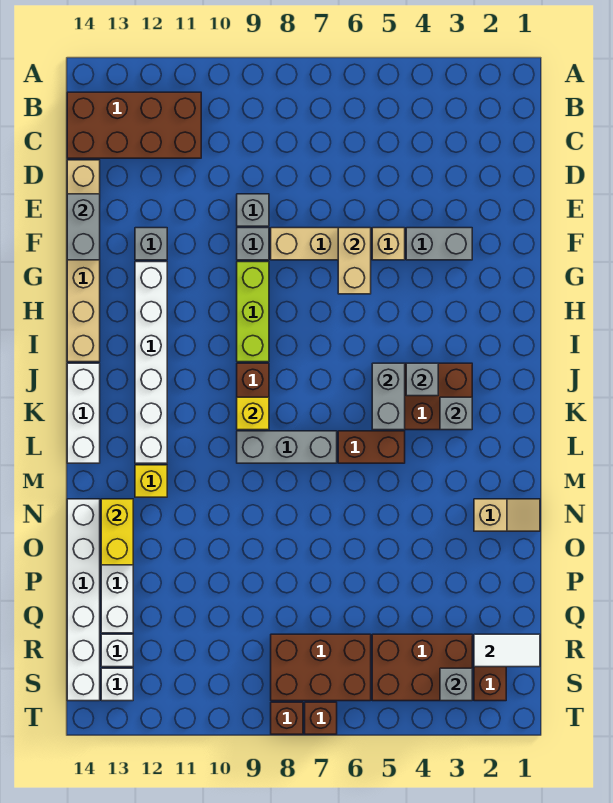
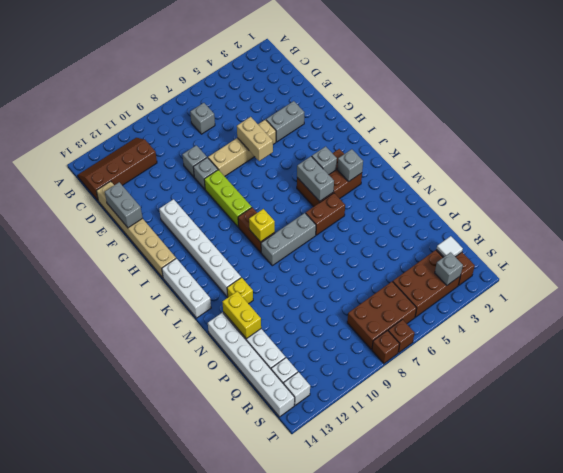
brown brick B11:C14 level 1 -> brown slope B11:C14 level 1 top C
grey brick F12 level 1 -> grey brick C7 level 1
tan slope N1:N2 level 1 top 2 -> none
white tile R1:R2 level 2 -> white tile R2 level 2

